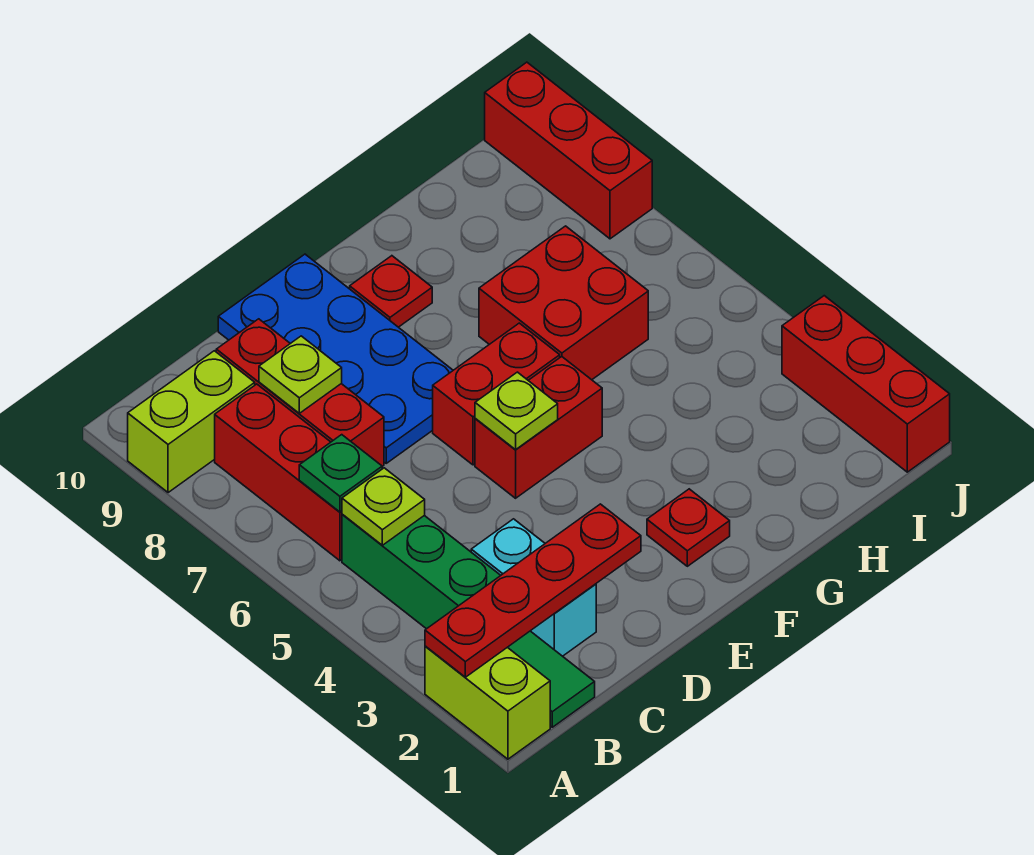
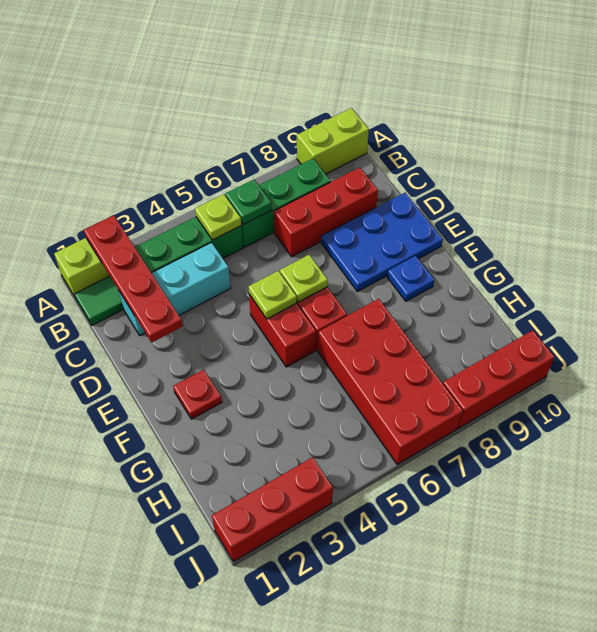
lime brick A9:B9 level 1 -> lime brick A9:A10 level 1
red brick B6:B8 level 1 -> green brick B6:B8 level 1
cyan brick C2:C3 level 1 -> cyan brick C2:C4 level 1
lime plate C8 level 2 -> lime plate E6 level 2
blue plate D7:E10 level 1 -> blue plate D8:E10 level 1
red plate F9 level 1 -> blue plate F9 level 1
red brick G6:H7 level 1 -> red brick G6:J7 level 1

